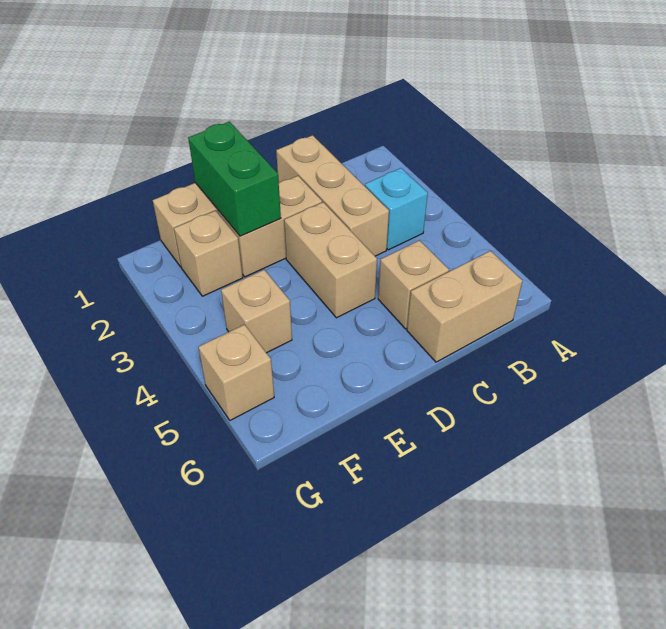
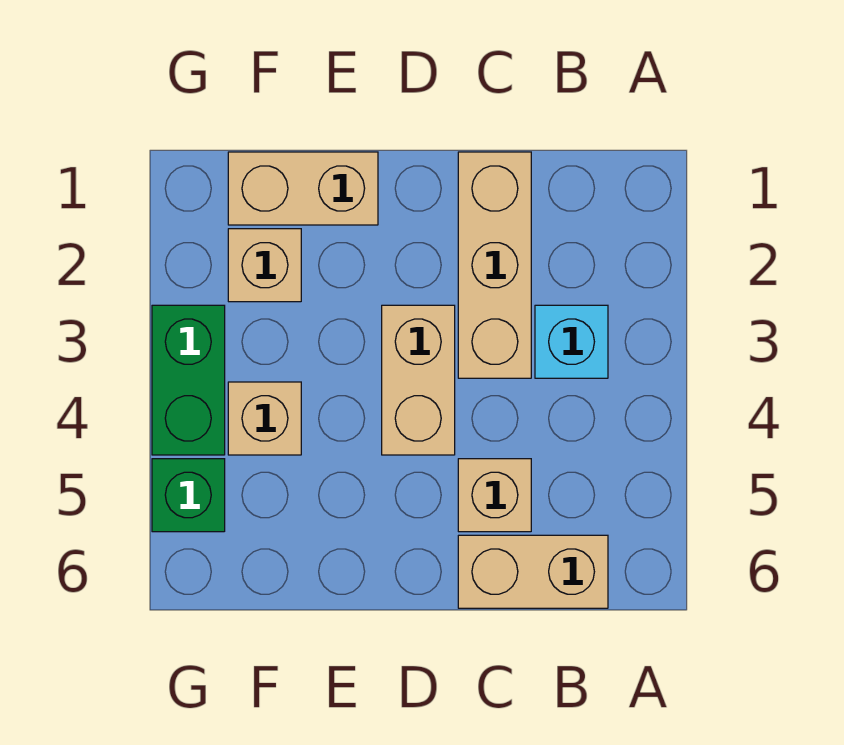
tan brick D2:E2 level 1 -> none
green brick E1:E2 level 2 -> green brick G3:G4 level 1
tan brick G5 level 1 -> green brick G5 level 1

